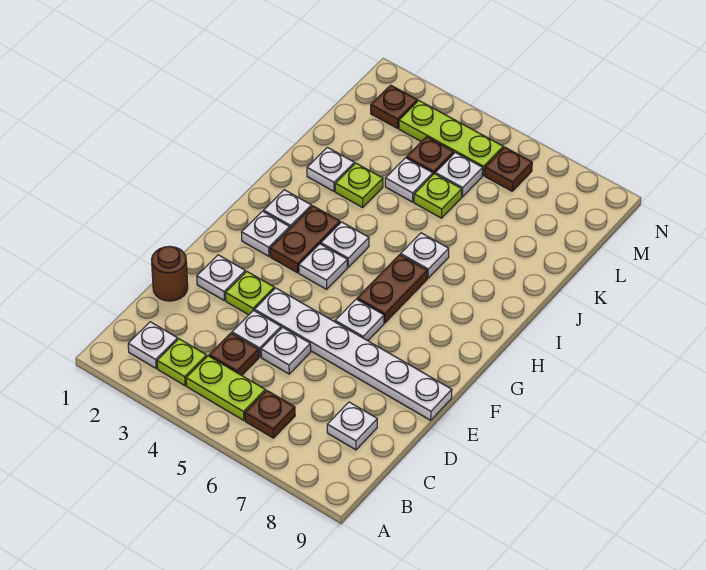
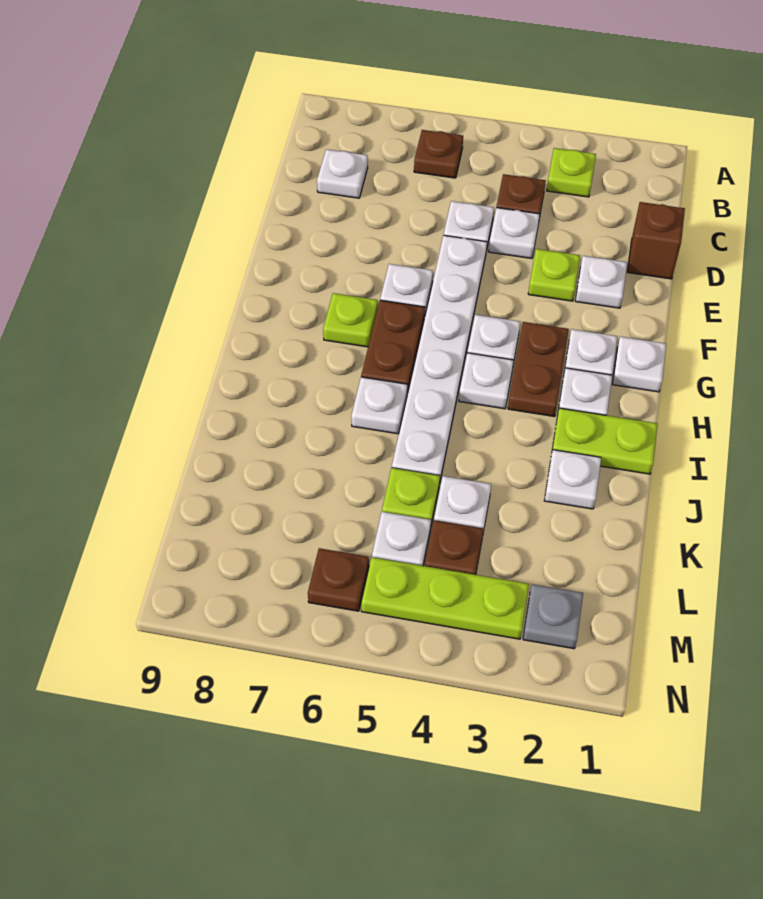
white plate B2 level 1 -> white plate G1 level 1
lime plate B4:B5 level 1 -> lime plate I1:I2 level 1
brown round brick D1 level 1 -> brown brick D1 level 1
white plate E4:E9 level 1 -> white plate E5:J5 level 1
lime plate J3 level 1 -> lime plate G7 level 1
brown plate M2 level 1 -> grey plate M2 level 1

